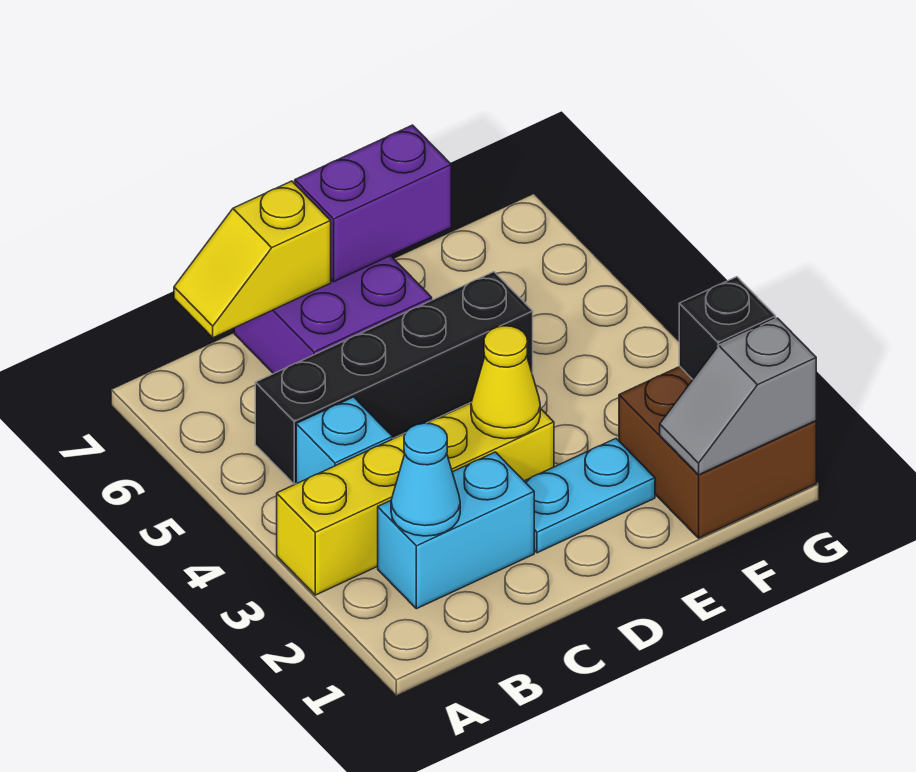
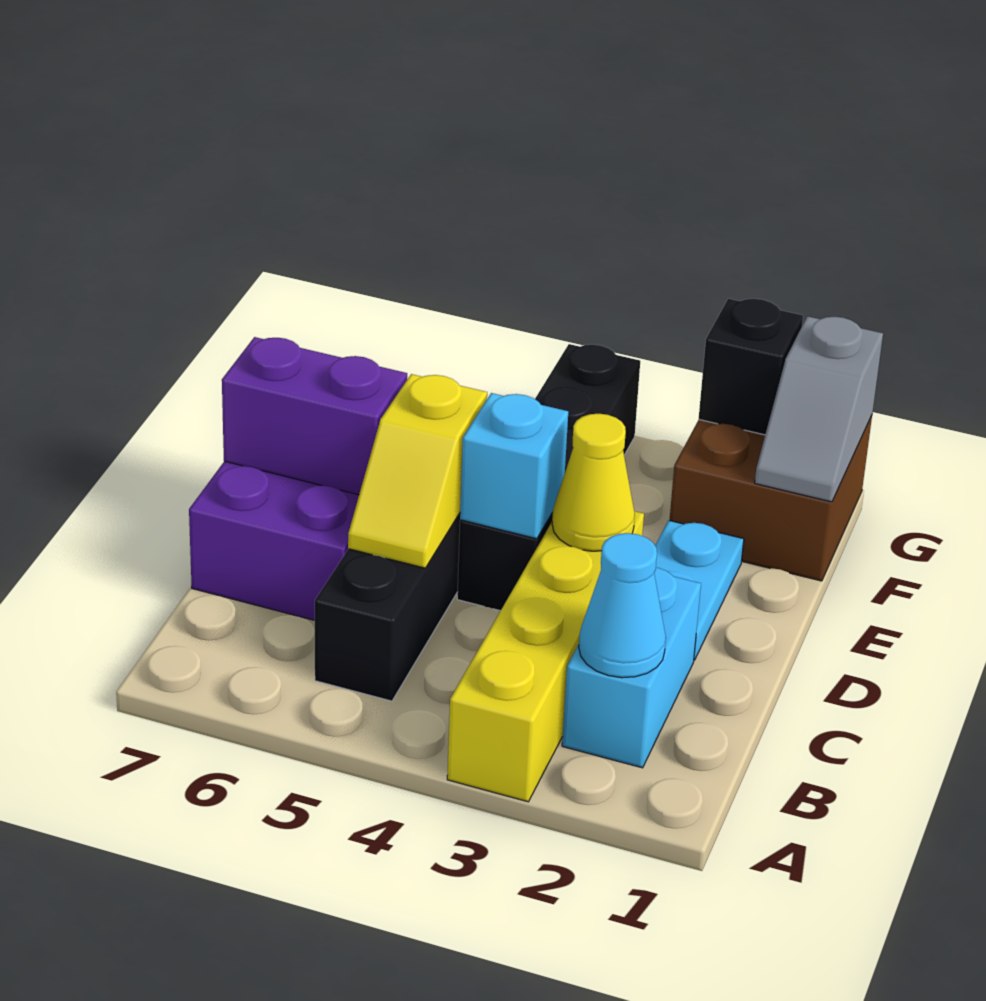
cyan brick B4 level 1 -> cyan brick D4 level 2
yellow slope B7:C7 level 2 top C -> yellow slope C5:D5 level 2 top D
none -> black brick D4:G4 level 1
purple brick D7:E7 level 2 -> purple brick D6:D7 level 2

